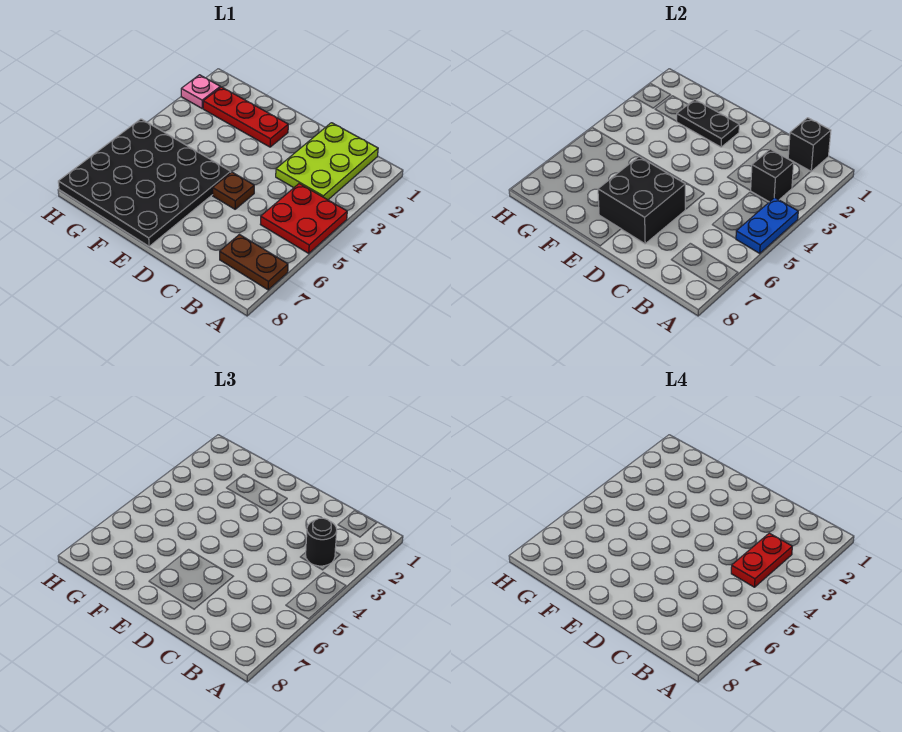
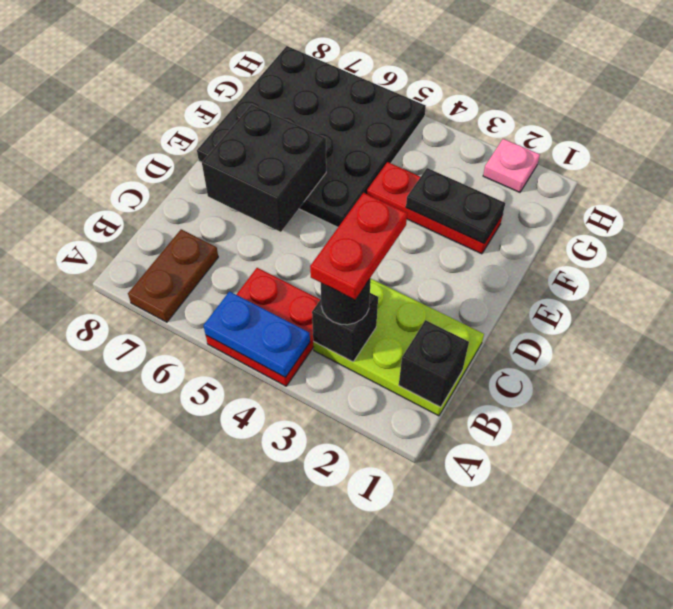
red plate B3:B4 level 4 -> red plate B3:C3 level 4
brown plate D5 level 1 -> none
red plate E2:G2 level 1 -> red plate F2:F4 level 1
black plate E2:F2 level 2 -> black plate F2:F3 level 2

